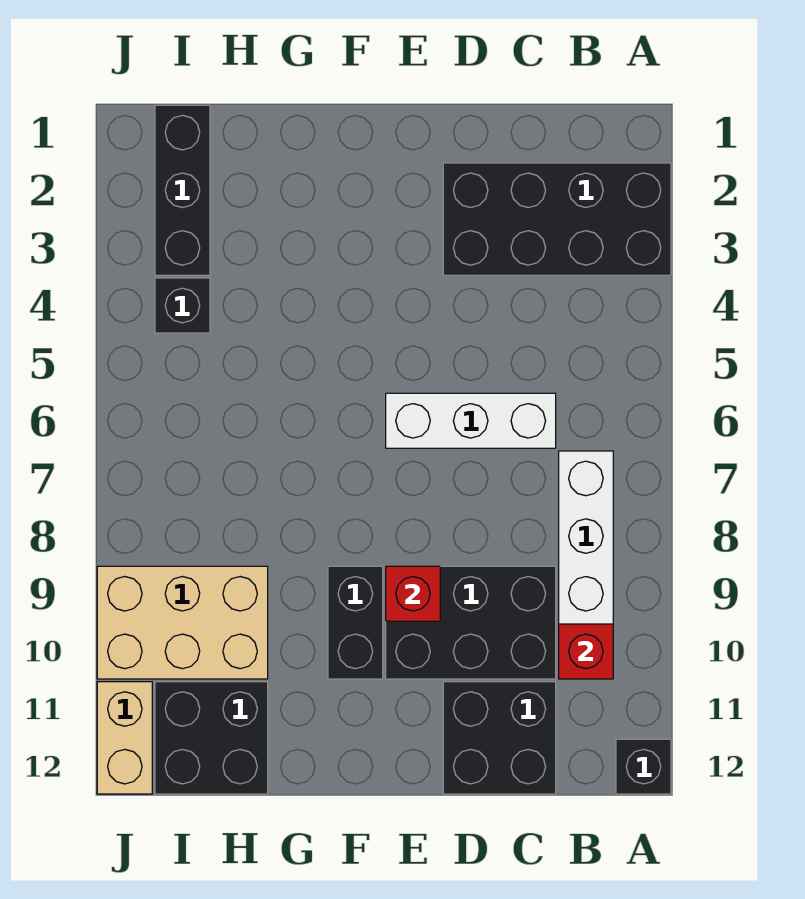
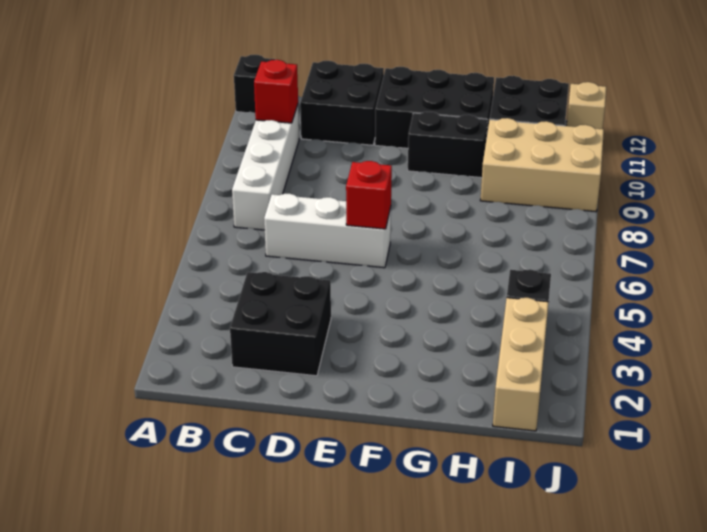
black brick A2:D3 level 1 -> black brick C2:D3 level 1
black brick C9:E10 level 1 -> black brick E11:G12 level 1
red brick E9 level 2 -> red brick E6 level 2
black brick F9:F10 level 1 -> black brick F10:G10 level 1
black brick I1:I3 level 1 -> tan brick I1:I3 level 1
tan brick J11:J12 level 1 -> tan brick J12 level 1

